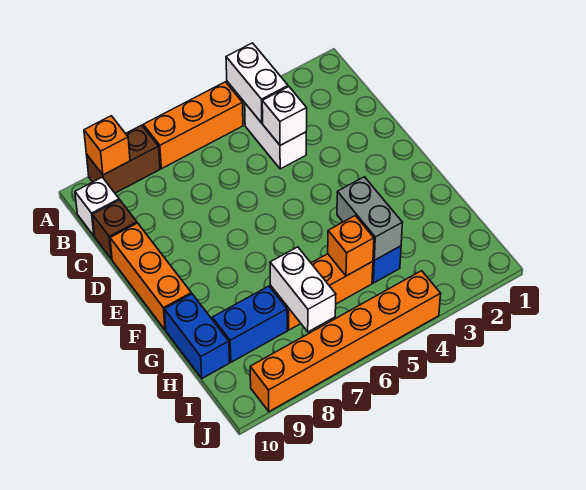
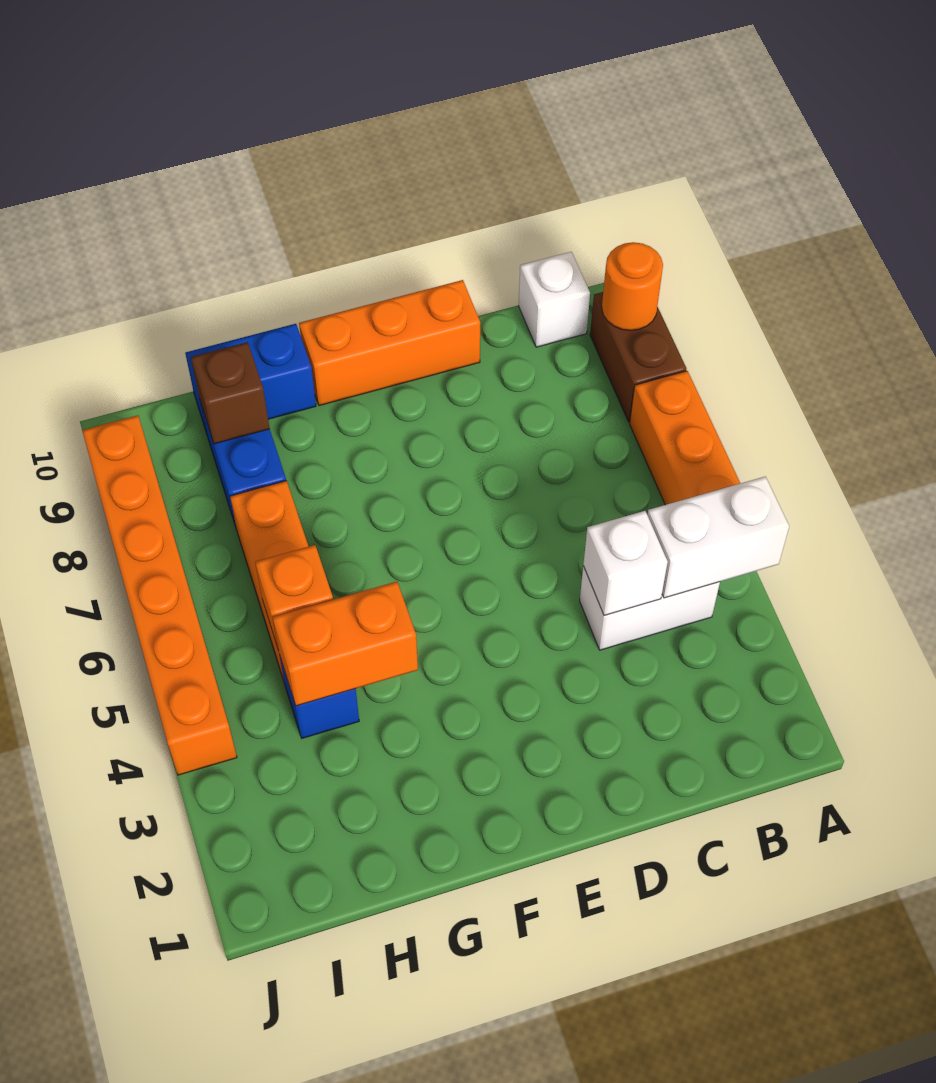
orange brick A9 level 2 -> orange round brick A9 level 2
brown brick C10 level 1 -> brown brick H9 level 2
grey brick G4:H4 level 2 -> orange brick G4:H4 level 2
white brick H7:I7 level 2 -> none

